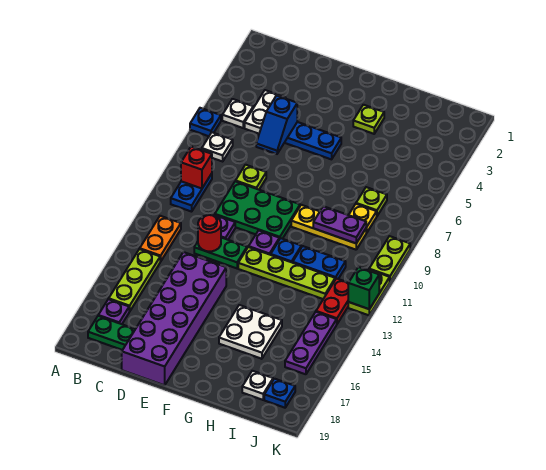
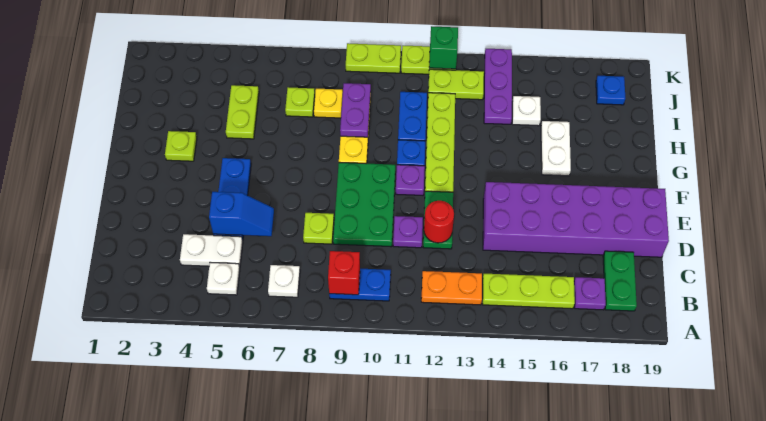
blue plate A6 level 1 -> none
white plate G15:H16 level 1 -> white plate G16:H16 level 1
none -> lime plate H5:I5 level 1
white plate I18 level 1 -> white plate I15 level 1
red plate J12:J13 level 1 -> lime plate J12:J13 level 1
purple plate J14:J16 level 1 -> purple plate I14:K14 level 1

